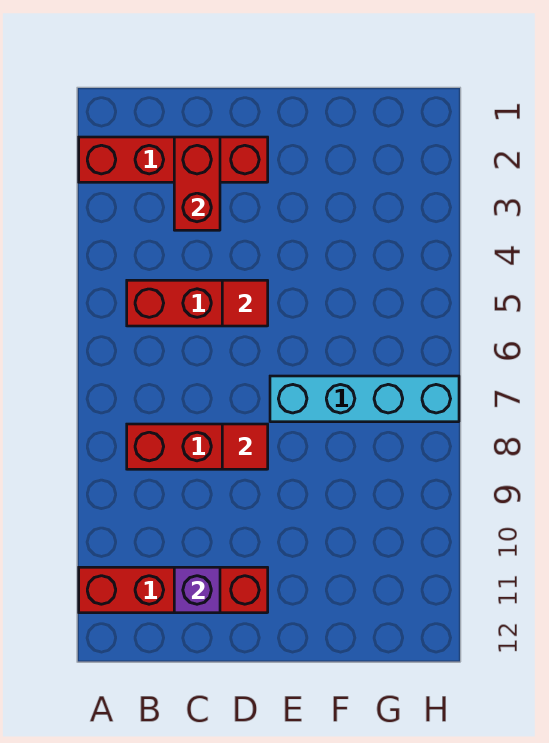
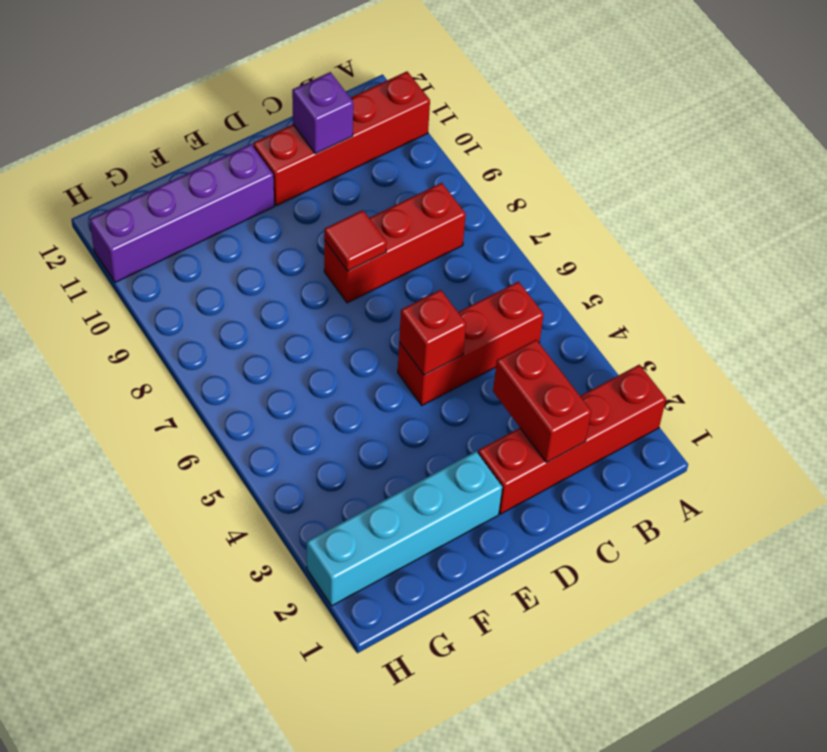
red tile D5 level 2 -> red brick D5 level 2
cyan brick E7:H7 level 1 -> cyan brick E2:H2 level 1
none -> purple brick E11:H11 level 1

